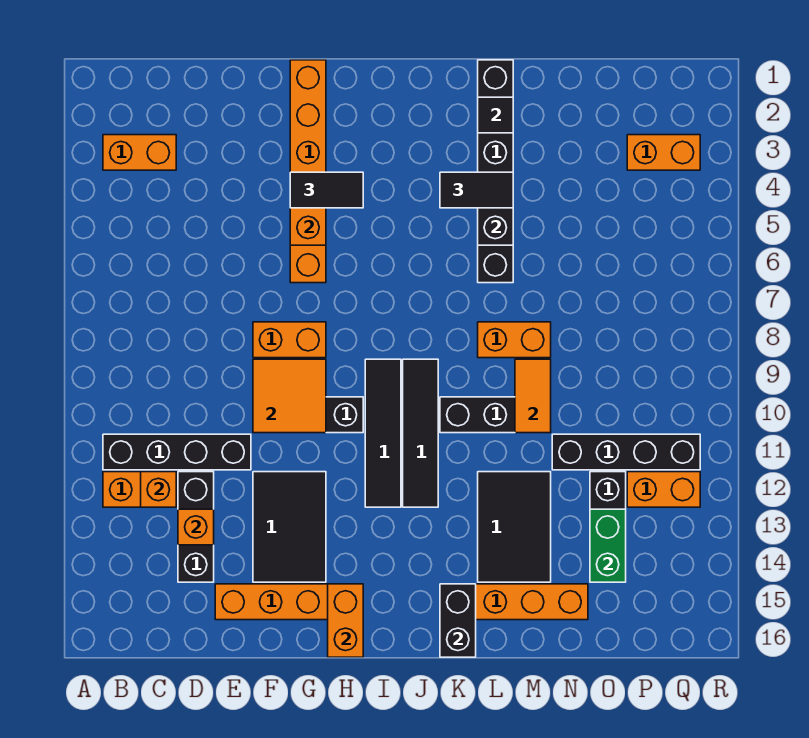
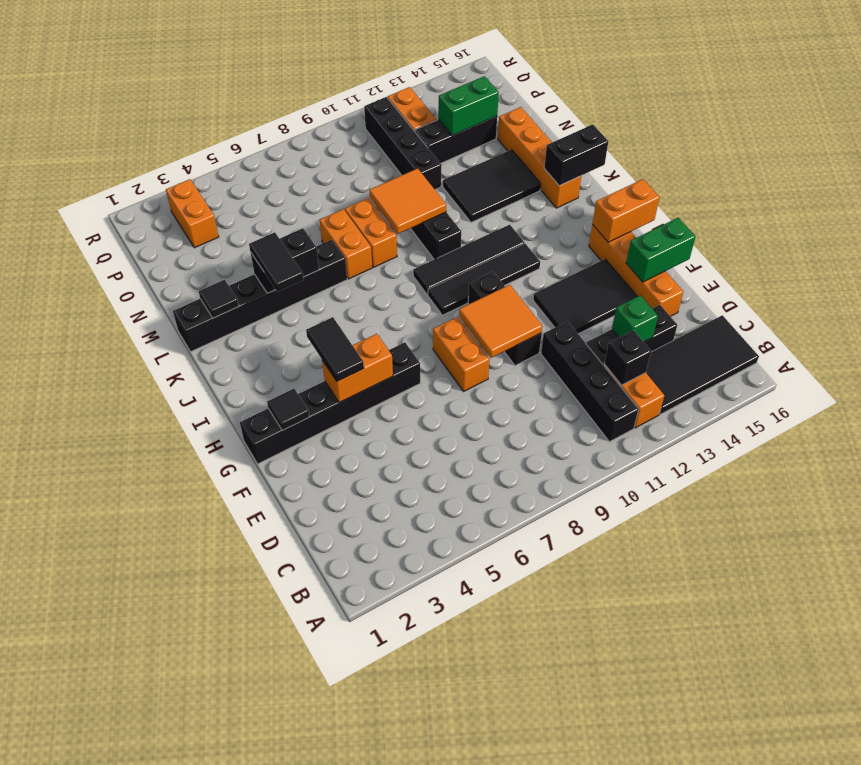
orange brick B3:C3 level 1 -> orange brick L7:M7 level 1
none -> black tile B13:C16 level 1
orange brick C12 level 2 -> black brick C12 level 2
orange brick D13 level 2 -> green brick D13 level 2
none -> green brick F15:F16 level 2
orange brick G1:G6 level 1 -> black brick G1:G6 level 1
none -> black tile G2 level 2
orange tile M9:M10 level 2 -> orange tile L9:M10 level 2

